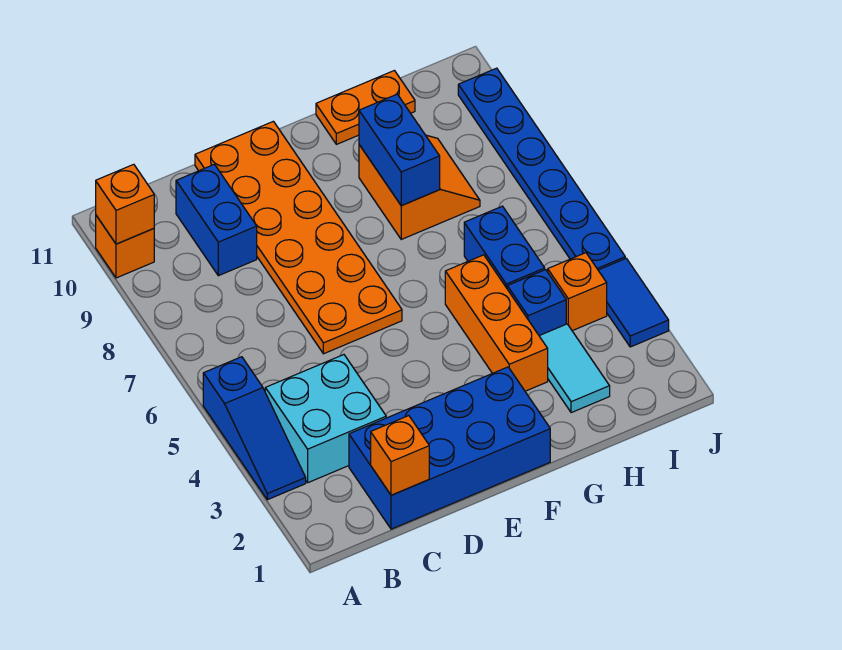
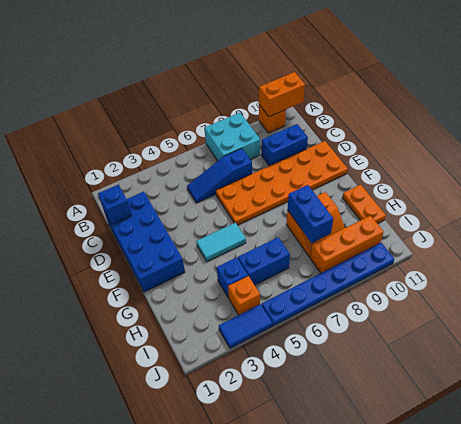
blue slope A3:A5 level 1 top 5 -> blue slope C5:C7 level 1 top 7
orange brick A10 level 2 -> orange brick A10:A11 level 2
cyan brick B3:C4 level 1 -> cyan brick A7:B8 level 1
orange brick C1 level 2 -> blue brick C1 level 2
orange brick G3:G5 level 1 -> orange brick I8:I10 level 1
blue brick G8:G9 level 2 -> blue brick G8:H8 level 2
cyan tile H2:H3 level 1 -> cyan tile F4:F5 level 1

